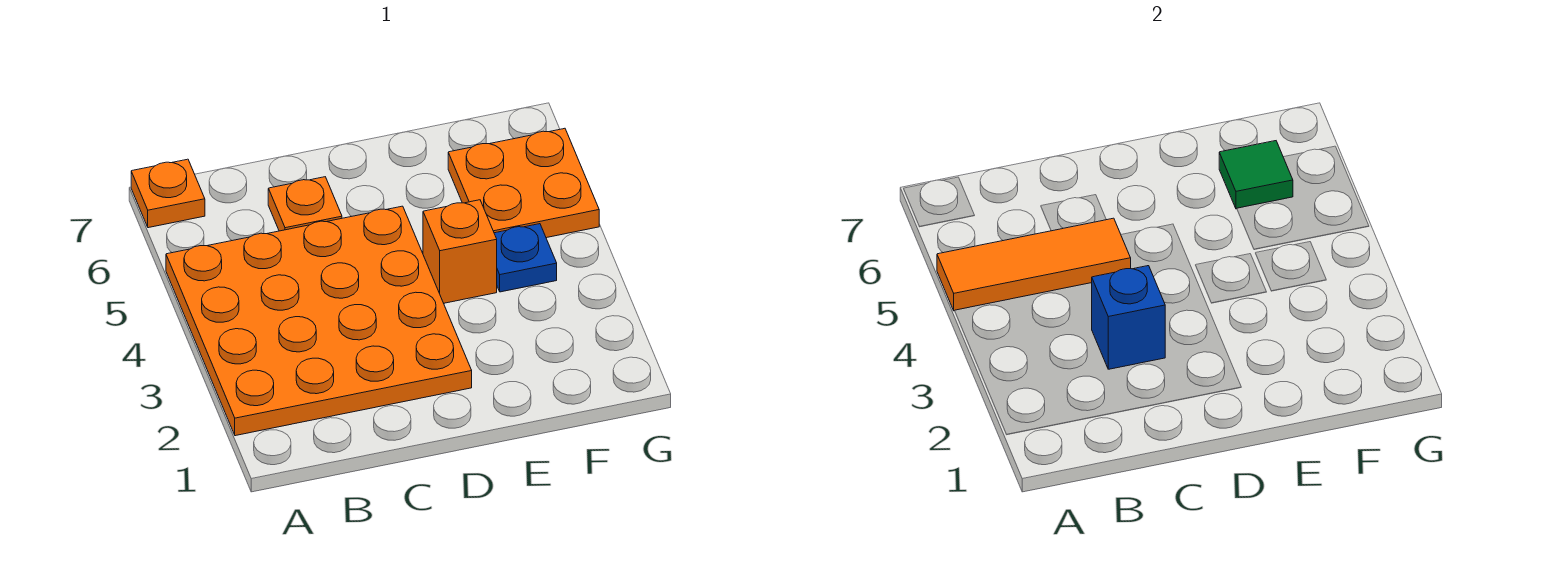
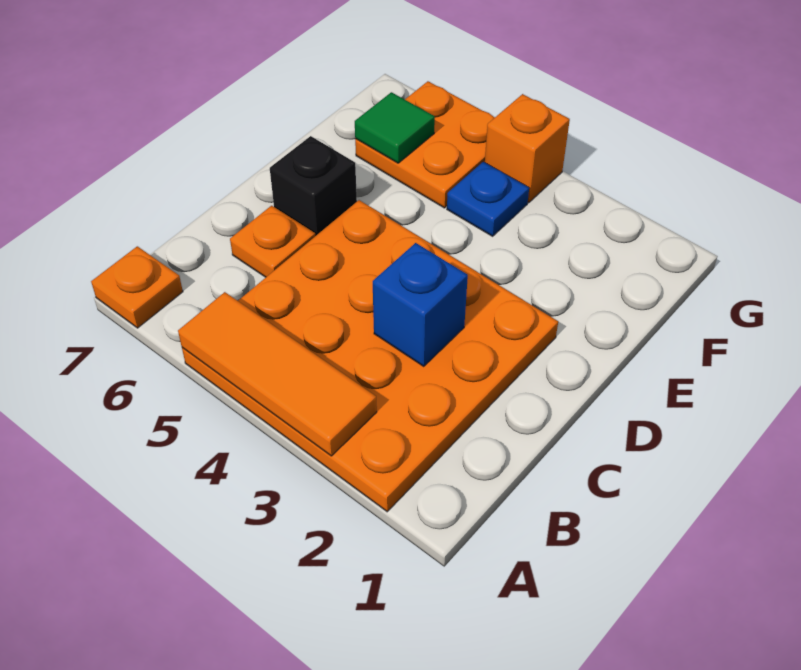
orange tile A5:C5 level 2 -> orange tile A3:A5 level 2
none -> black brick D6 level 1
orange brick E4 level 1 -> orange brick G4 level 1

